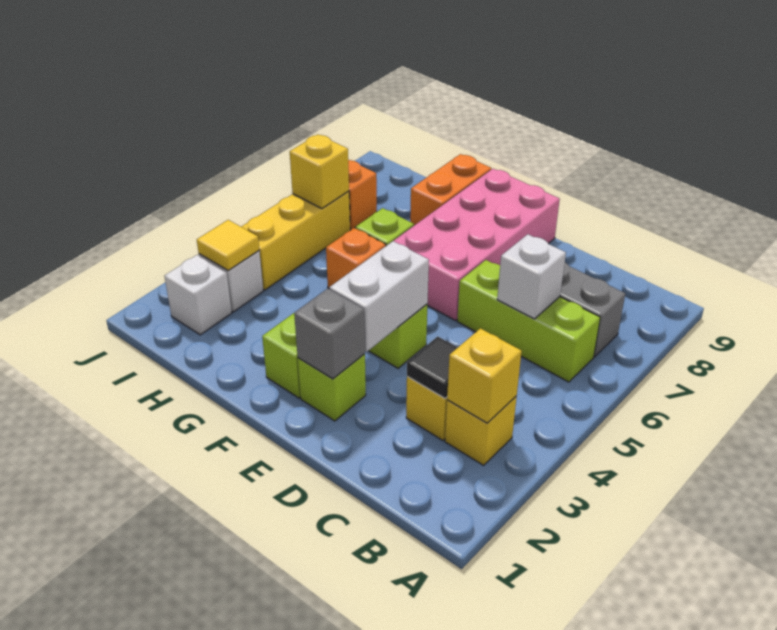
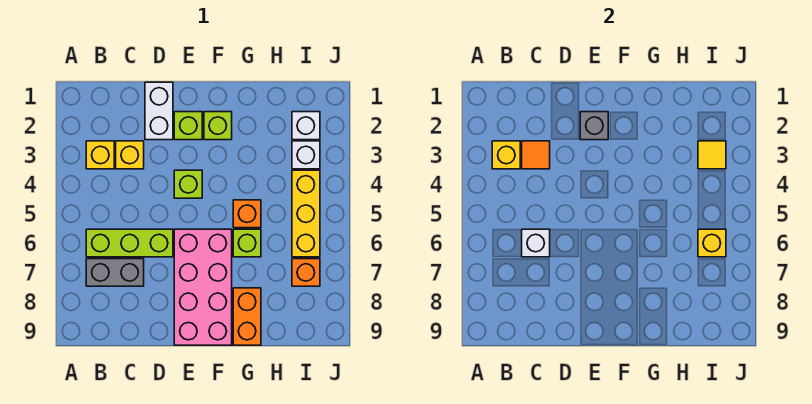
black tile C3 level 2 -> orange tile C3 level 2
white brick E3:E4 level 2 -> white brick D1:D2 level 1

